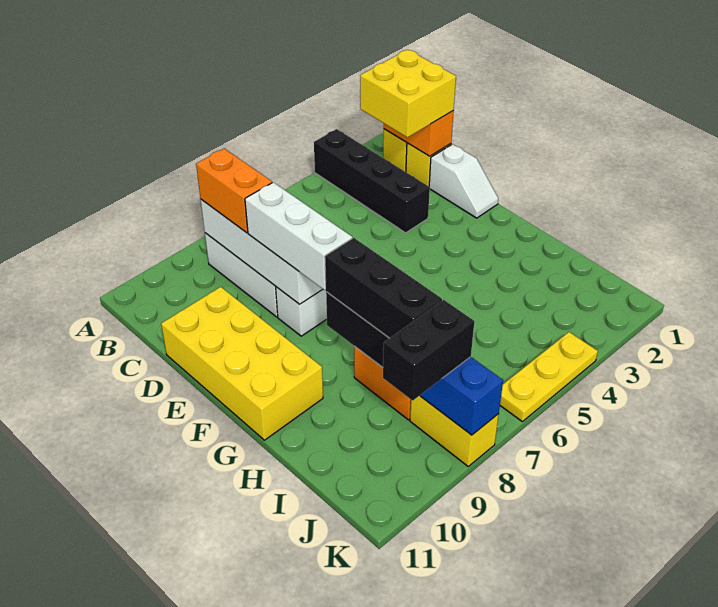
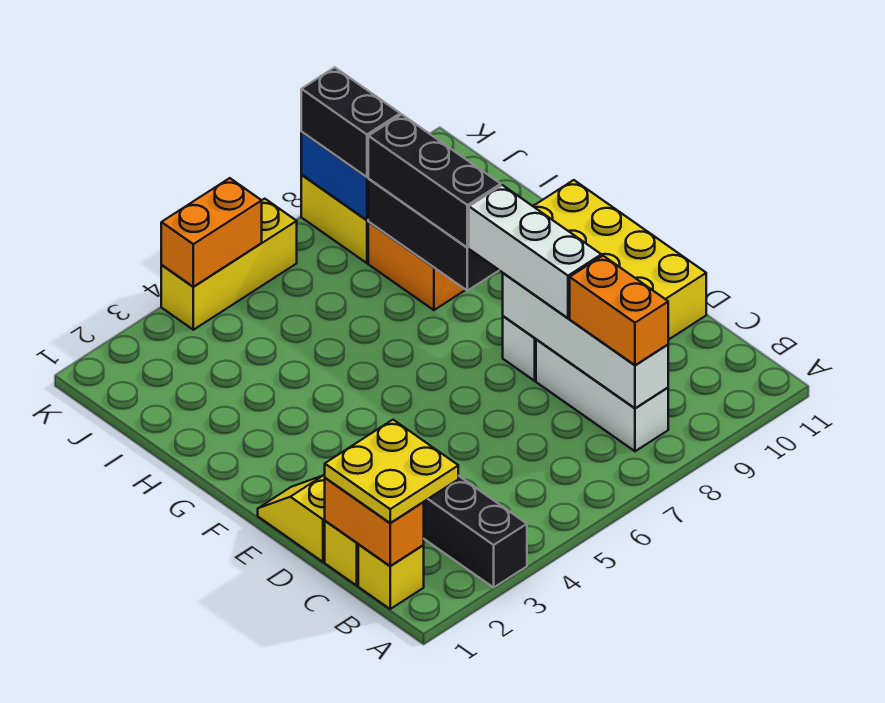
yellow brick B1:C2 level 3 -> yellow plate B1:C2 level 3
white slope D1:E1 level 1 top D -> yellow slope D1:E1 level 1 top D
black brick J8:J9 level 3 -> black brick J8:K8 level 3
yellow plate K4:K6 level 1 -> yellow brick K4:K6 level 1
none -> orange brick K4:K5 level 2

